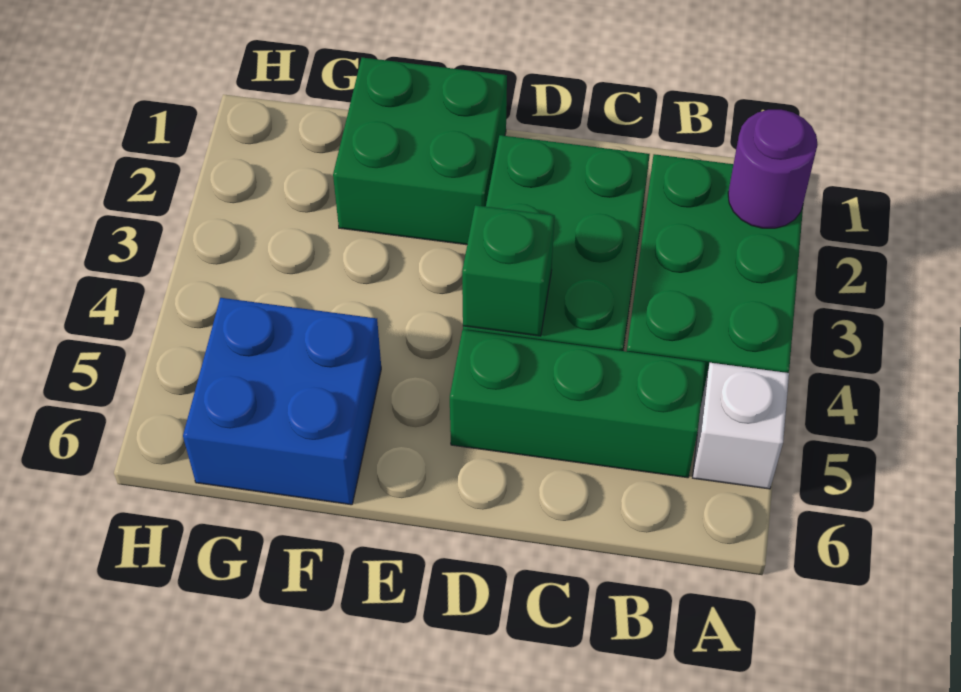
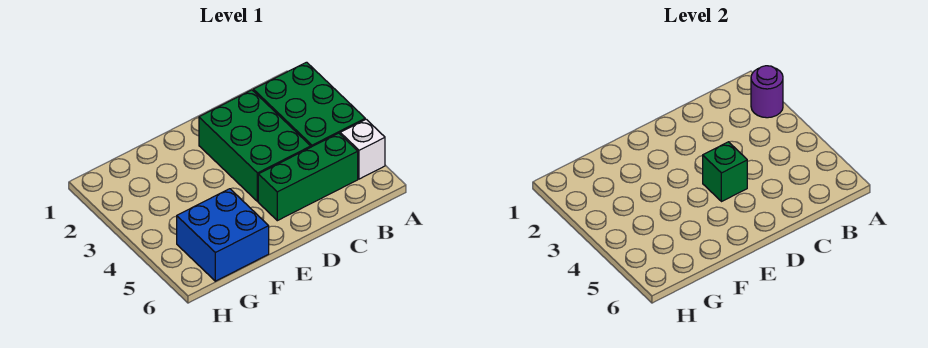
green brick E1:F2 level 1 -> none

